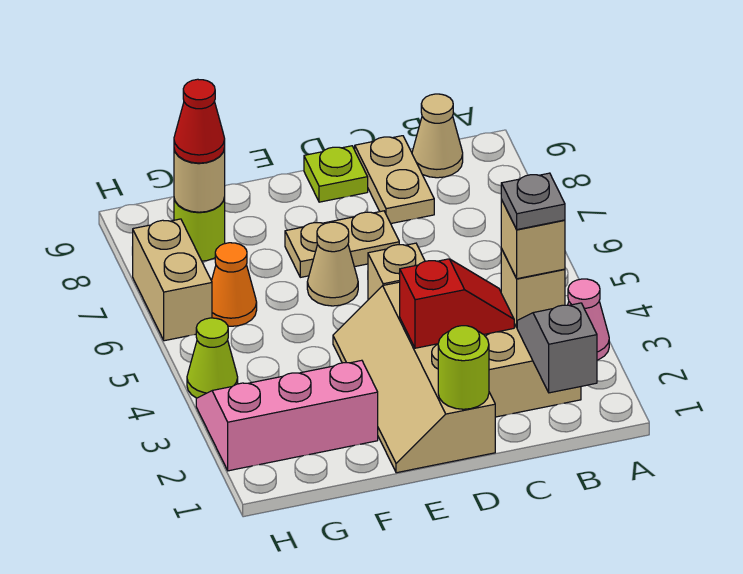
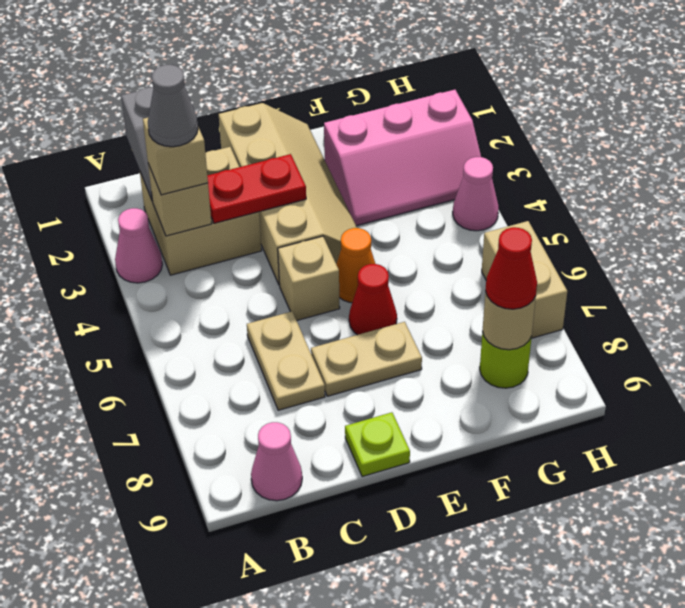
grey plate B3 level 4 -> grey cone B3 level 4
tan cone B9 level 1 -> pink cone B9 level 1
red slope C3:D3 level 2 top D -> red plate C3:D3 level 2
tan plate C8:C9 level 1 -> tan plate C6:C7 level 1
lime round brick D1 level 2 -> none
tan cone E6 level 1 -> red cone E6 level 1
orange cone G6 level 1 -> orange cone E5 level 1
lime cone H4 level 1 -> pink cone H4 level 1

